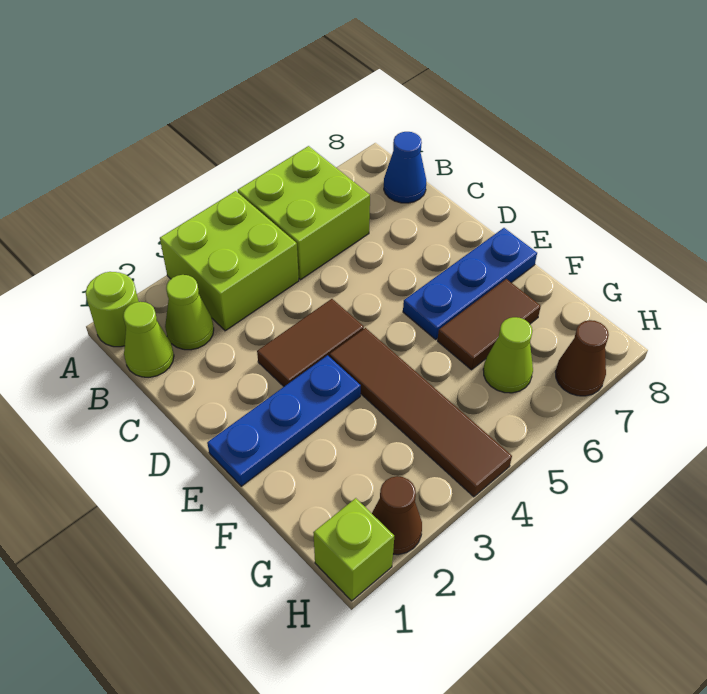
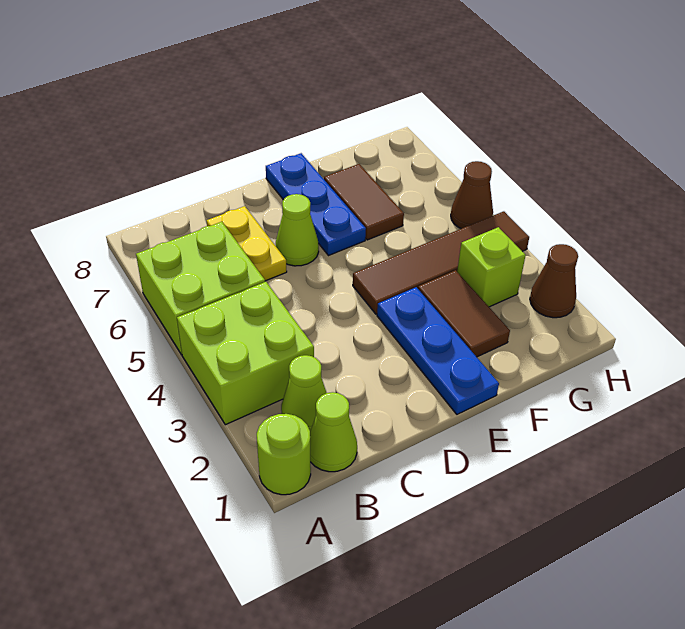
blue cone B8 level 1 -> none
none -> yellow plate C6:C7 level 1
brown tile D3:D4 level 1 -> brown tile F2:F3 level 1
lime cone G6 level 1 -> lime cone D6 level 1
lime brick H1 level 1 -> lime brick G3 level 1
brown cone H7 level 1 -> brown cone H5 level 1

